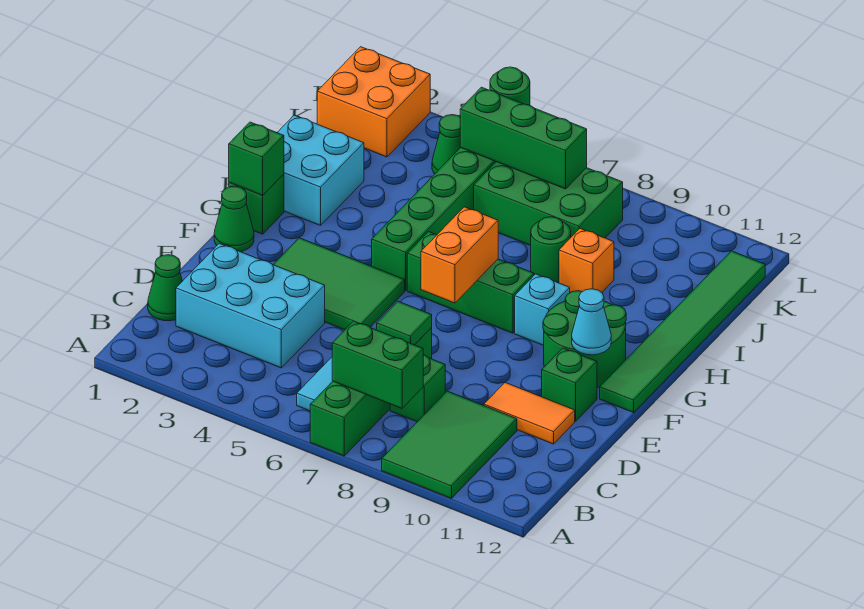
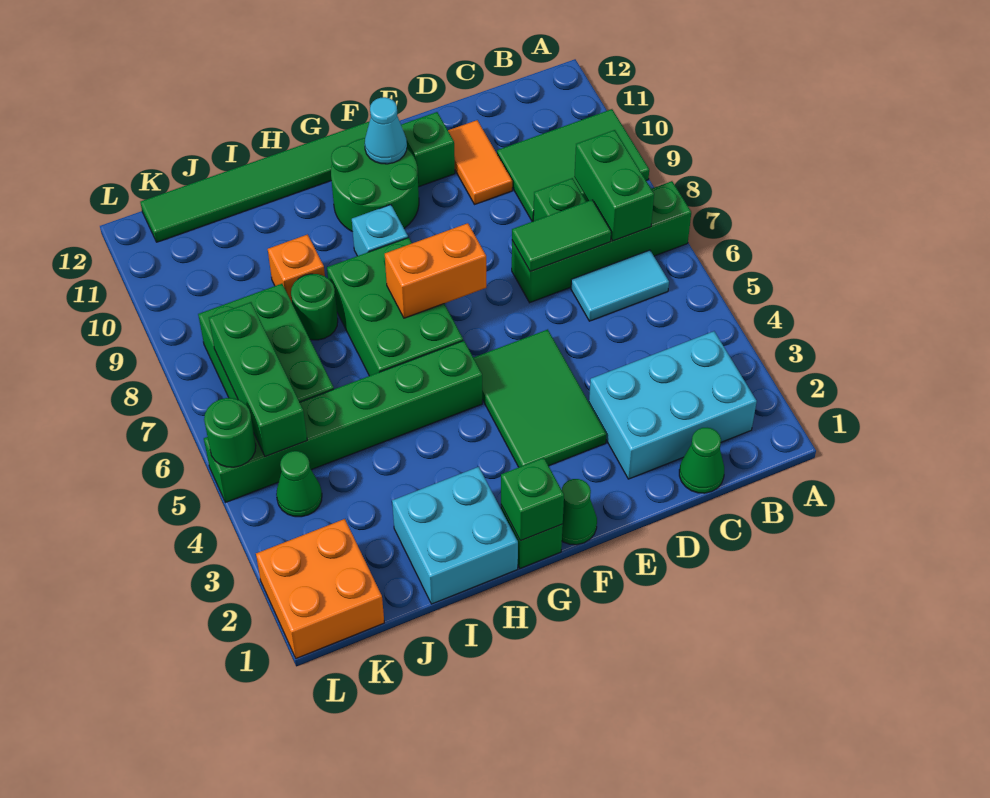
cyan brick C2:D4 level 1 -> cyan brick B2:D3 level 1
green tile D7 level 2 -> green tile C7:D7 level 2
green brick G6:G8 level 1 -> green brick G6:H8 level 1

